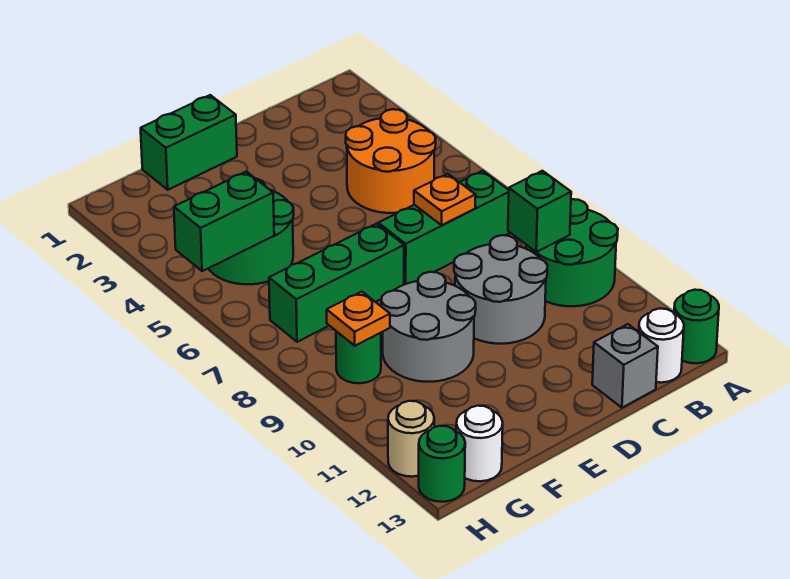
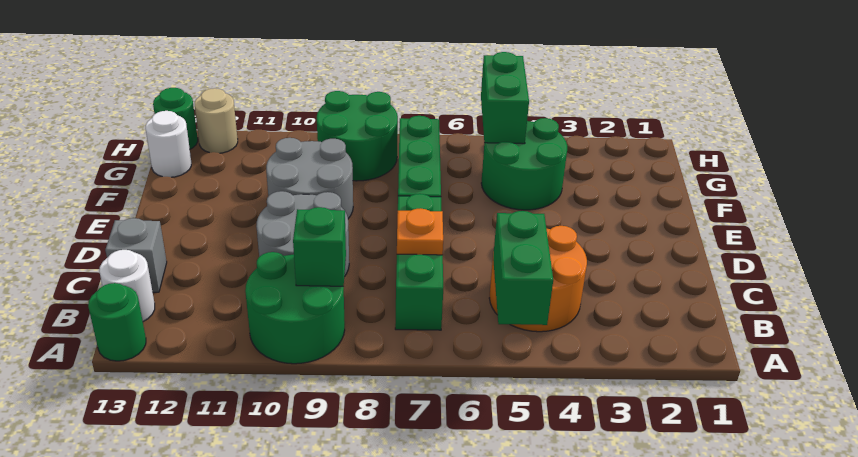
green brick E1:F1 level 1 -> green brick A5:B5 level 2
green round brick G9 level 1 -> green round brick G8:H9 level 1
orange plate G9 level 2 -> none

